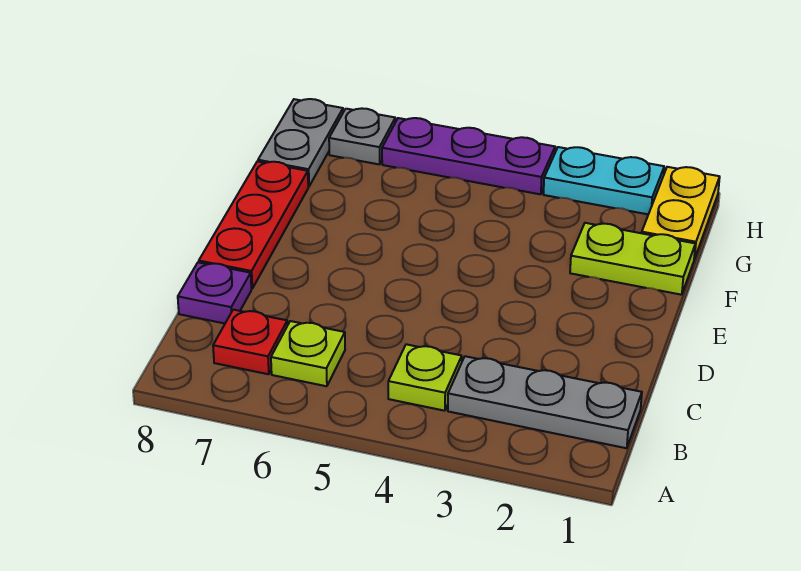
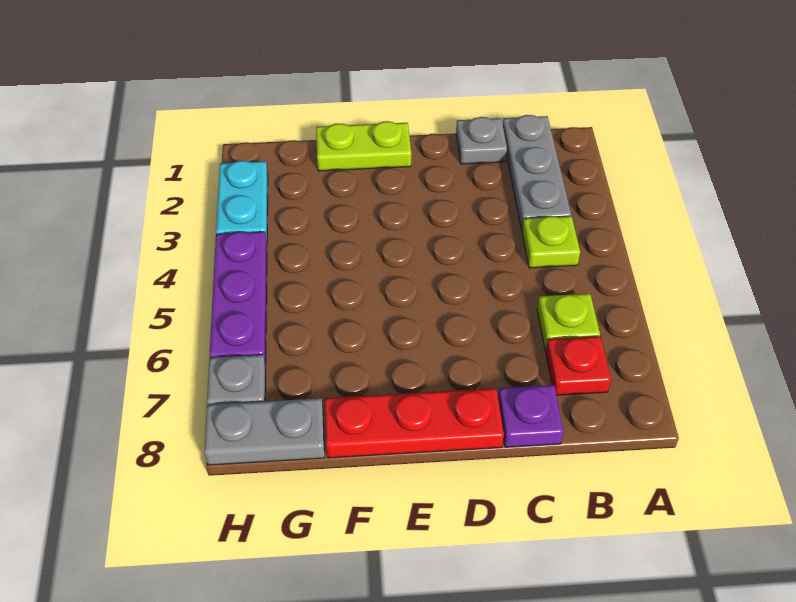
none -> grey plate C1 level 1
lime plate F1:F2 level 1 -> lime plate E1:F1 level 1
yellow plate G1:H1 level 1 -> none

